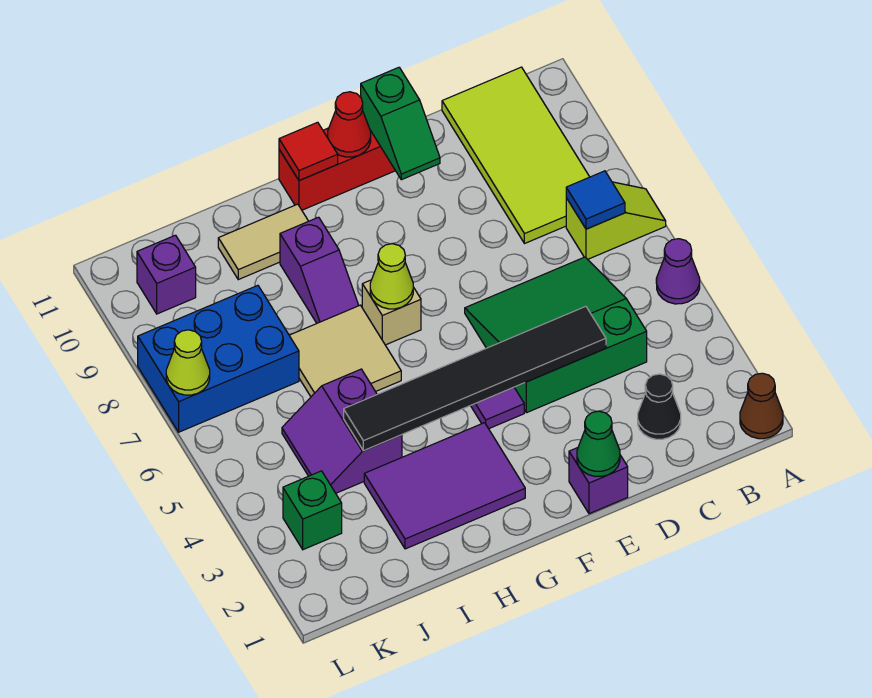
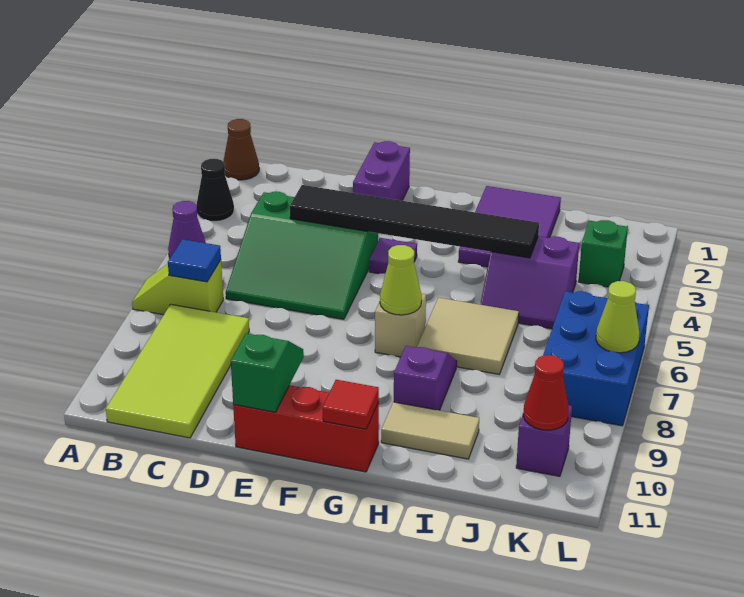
black cone C2 level 1 -> black cone A3 level 1
purple brick E1 level 1 -> purple brick E1:E2 level 1
green cone E1 level 2 -> none
red cone F11 level 2 -> red cone K10 level 2
purple tile G2:I3 level 1 -> purple tile H1:I3 level 1
purple slope I4:J5 level 1 top I -> purple slope I4:J5 level 1 top 4
blue brick J7:L8 level 1 -> blue brick K6:L8 level 1

